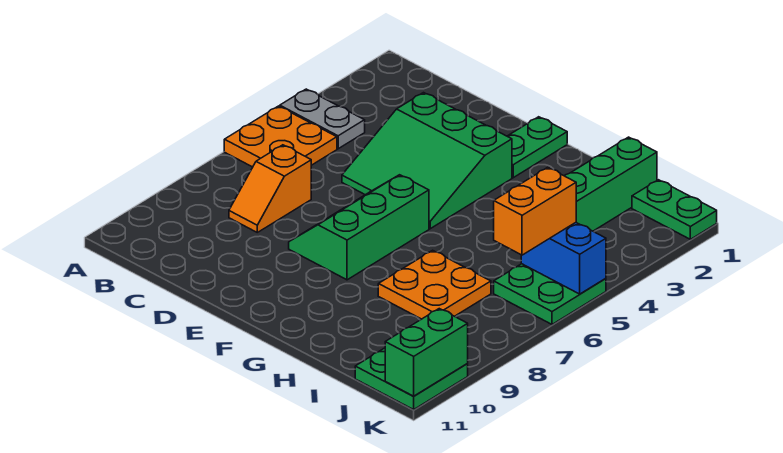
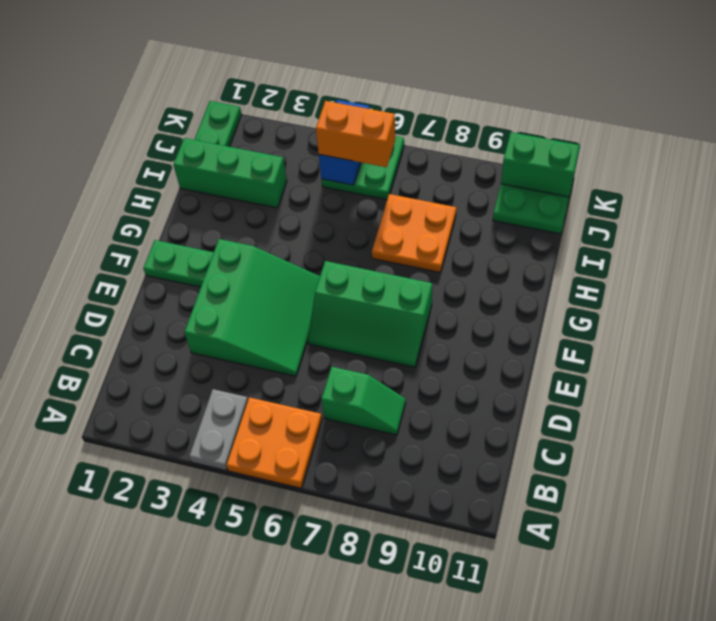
orange slope C7:C8 level 1 top 7 -> green slope C7:C8 level 1 top 7

